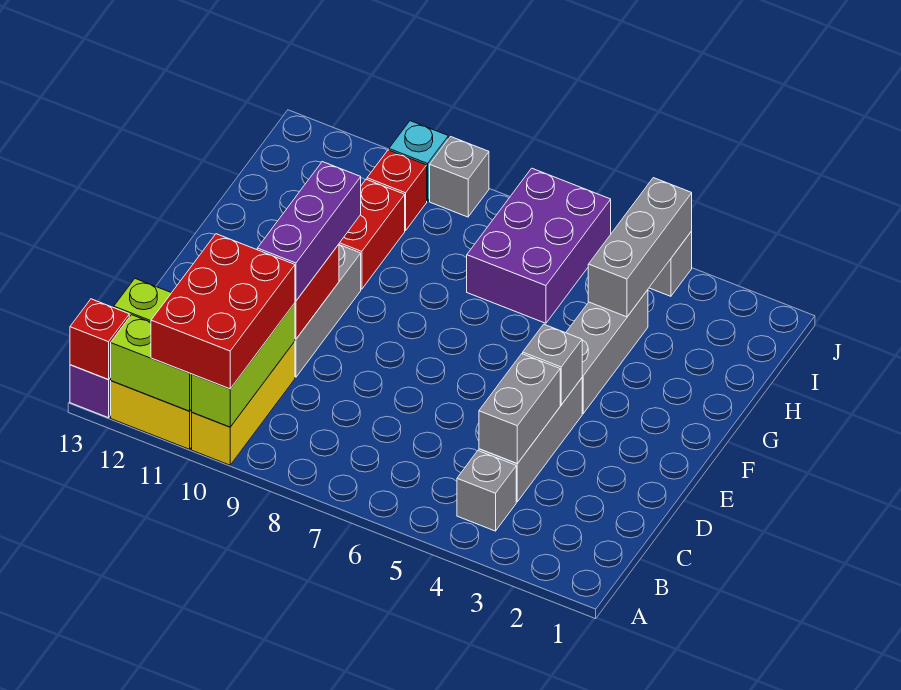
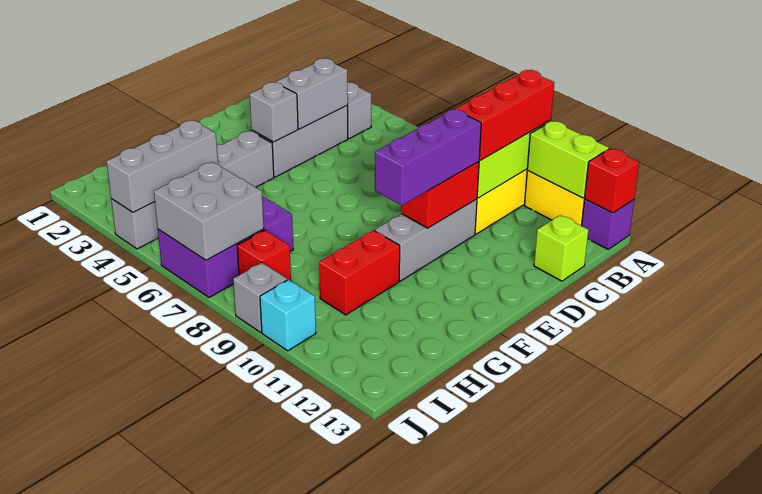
red brick A10:C11 level 3 -> red brick A10:C10 level 3
none -> grey brick I6:J7 level 2
red brick I10 level 1 -> red brick I8 level 1

